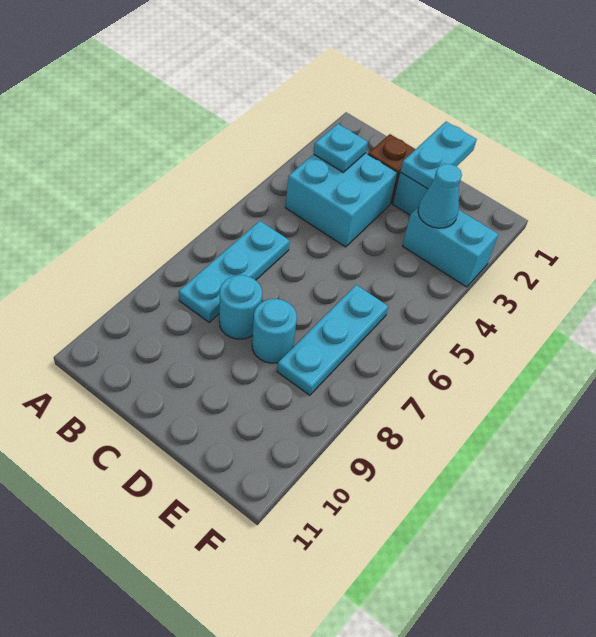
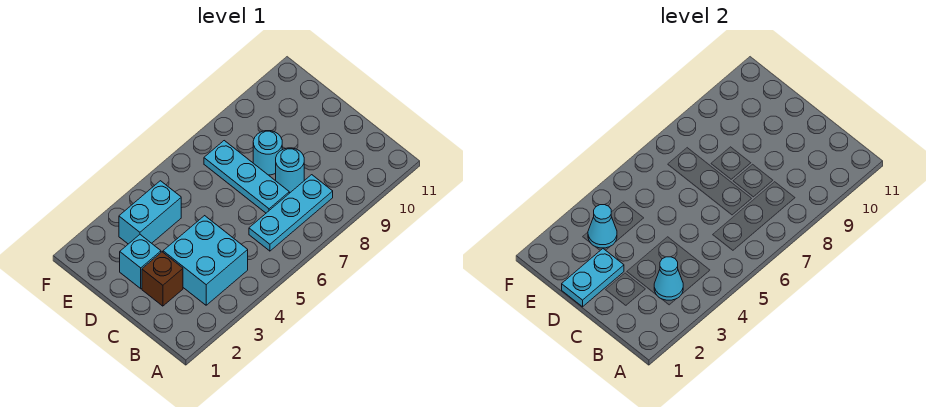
cyan plate B3 level 2 -> cyan cone B3 level 2
cyan brick E3:F3 level 1 -> cyan brick E3:E4 level 1
cyan plate E6:E8 level 1 -> cyan plate C7:E7 level 1

